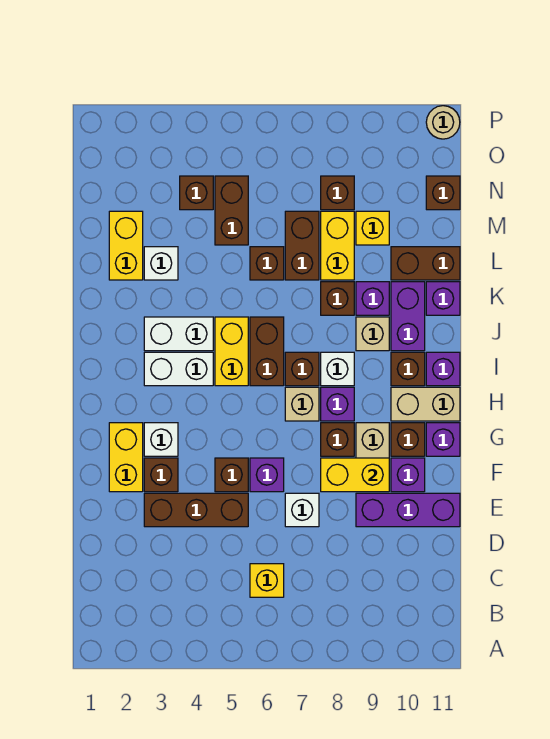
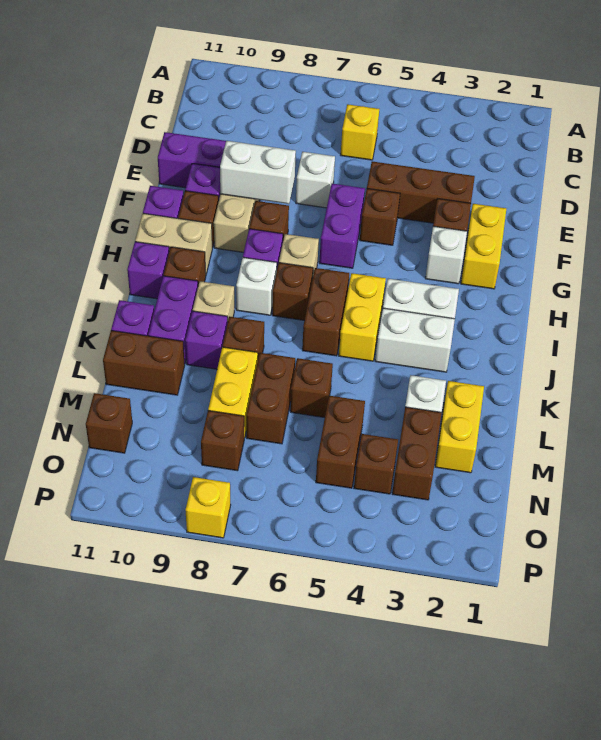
purple brick F6 level 1 -> purple brick F6:G6 level 1
yellow brick F8:F9 level 2 -> white brick F8:F9 level 2
none -> brown brick M3:N3 level 1
yellow brick M9 level 1 -> yellow brick P8 level 1
tan round brick P11 level 1 -> none

